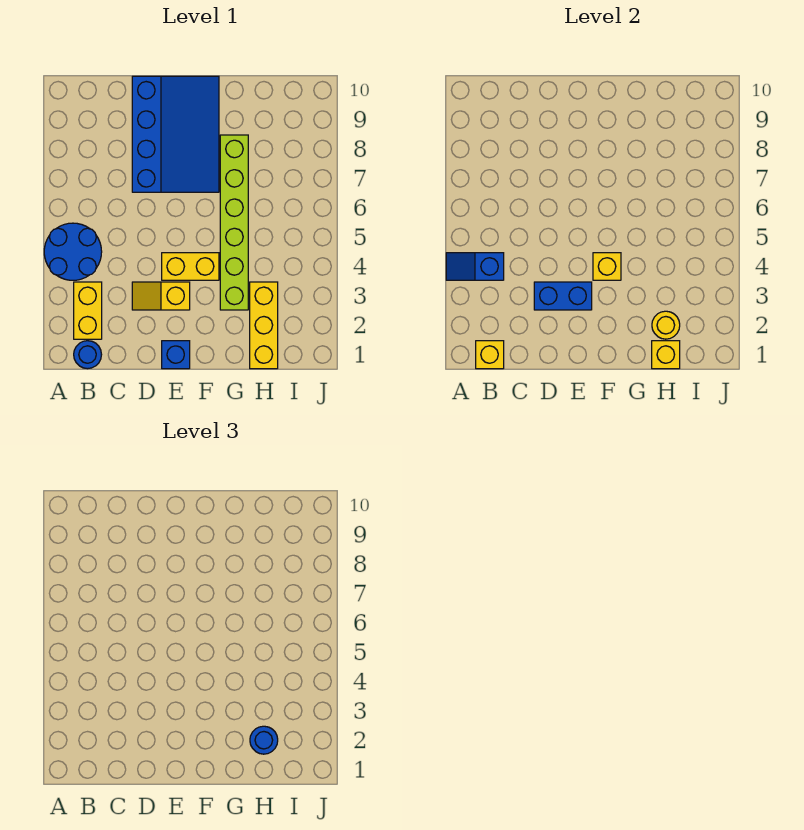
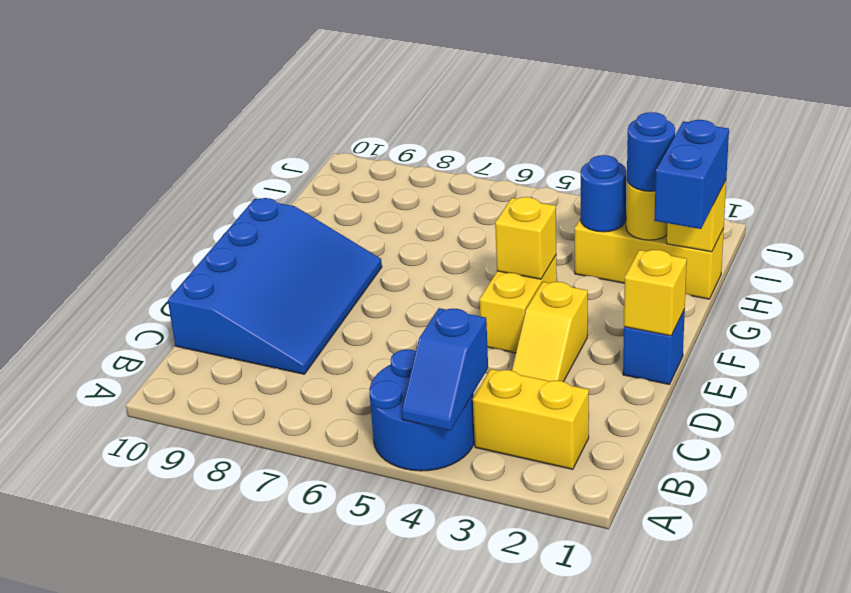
blue round brick B1 level 1 -> blue round brick H3 level 2
yellow brick B1 level 2 -> yellow brick E1 level 2
blue brick D3:E3 level 2 -> blue brick G1:H1 level 3
blue slope D7:F10 level 1 top D -> blue slope C8:F10 level 1 top 10
lime brick G3:G8 level 1 -> none

